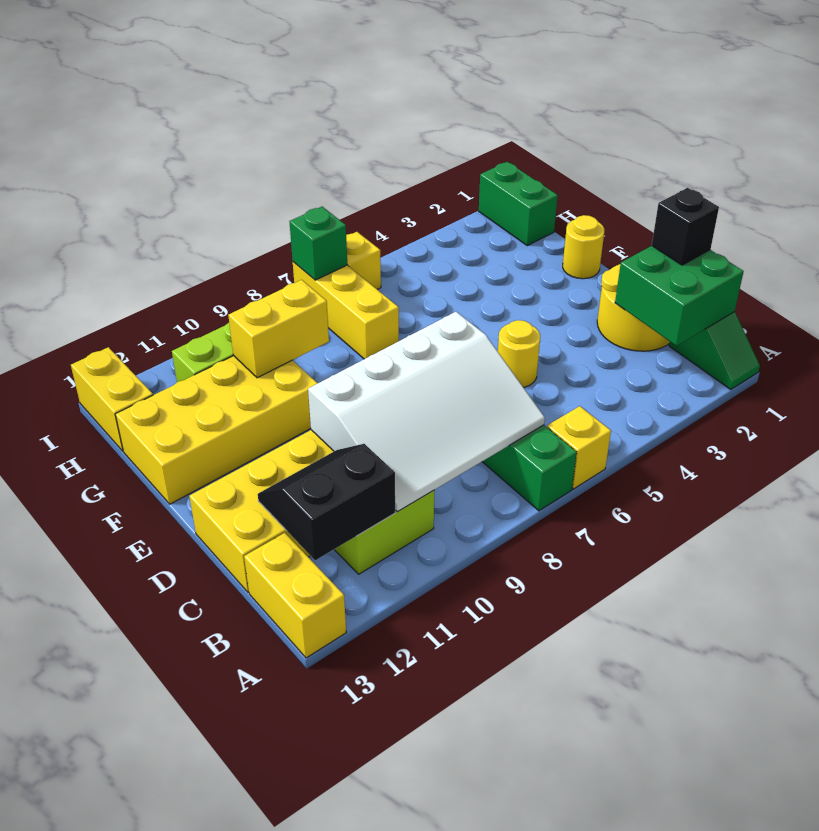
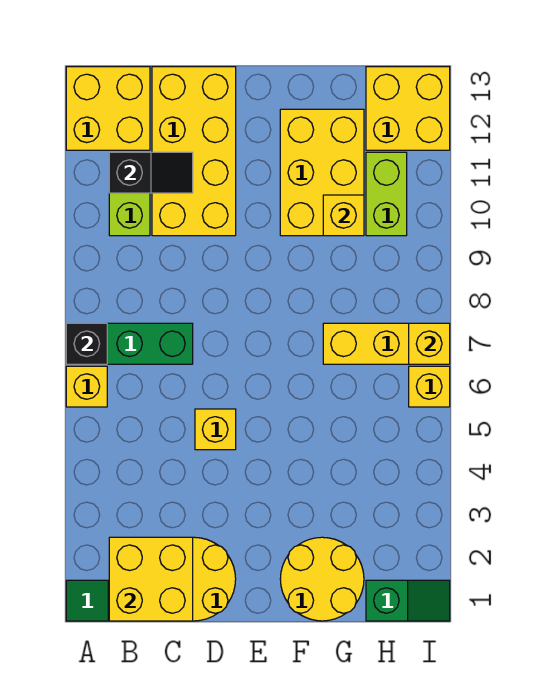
yellow brick A13:B13 level 1 -> yellow brick A12:B13 level 1
green brick B1:C2 level 2 -> yellow brick B1:C2 level 2
white slope B7:D10 level 2 top D -> none
black slope B11:C12 level 2 top B -> black slope B11:C11 level 2 top B
black brick C1 level 3 -> black brick A7 level 2
yellow round brick D5 level 1 -> yellow brick D5 level 1
yellow round brick F1 level 1 -> yellow round brick F1:G2 level 1
yellow brick F10:G13 level 1 -> yellow brick F10:G12 level 1
yellow brick G9:G10 level 2 -> yellow brick G10 level 2
green brick H1:I1 level 1 -> green slope H1:I1 level 1 top H
yellow brick H13:I13 level 1 -> yellow brick H12:I13 level 1
green brick I7 level 2 -> yellow brick I7 level 2

